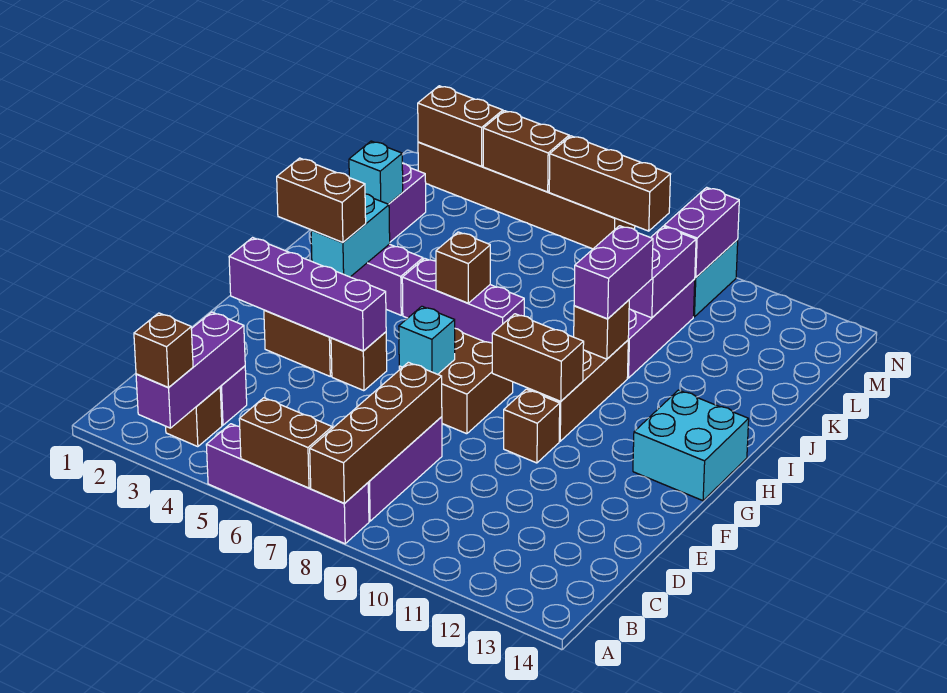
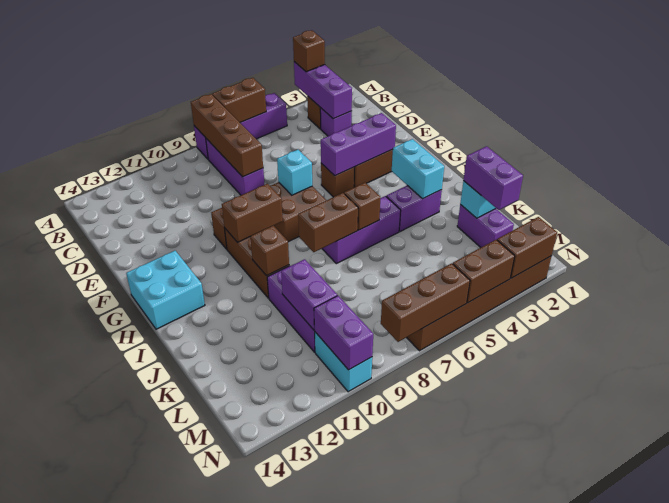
purple brick F2:F5 level 2 -> purple brick F3:F5 level 2
brown brick H2:H3 level 3 -> brown brick I7:I8 level 2
purple brick I10:J10 level 3 -> purple brick K2:L2 level 3

